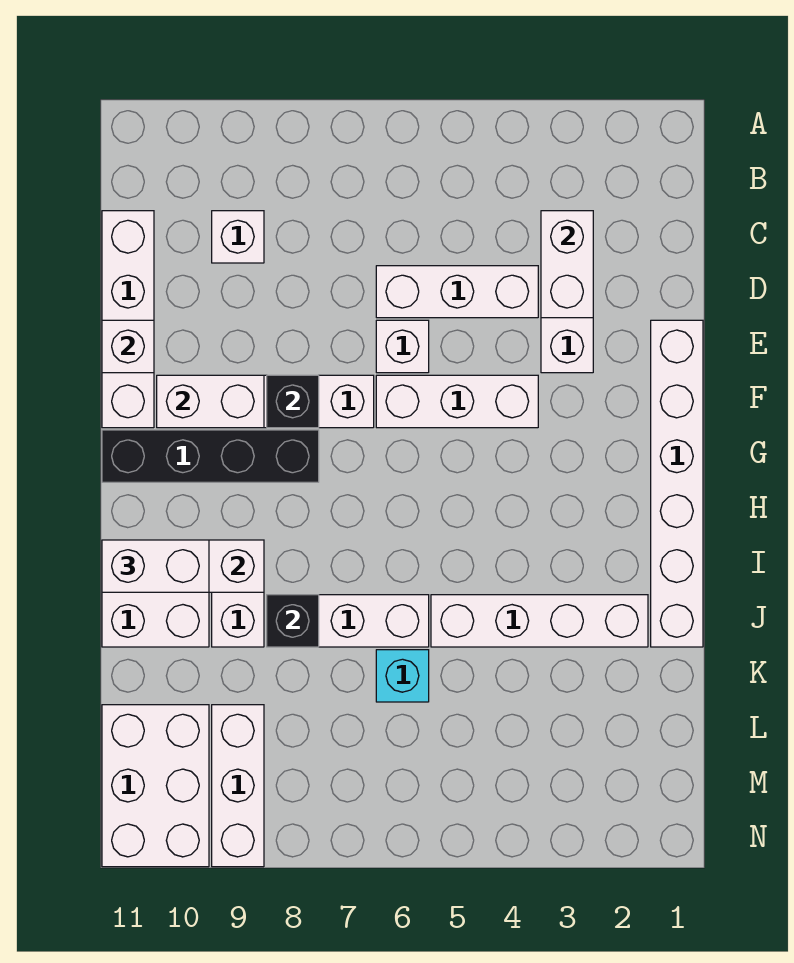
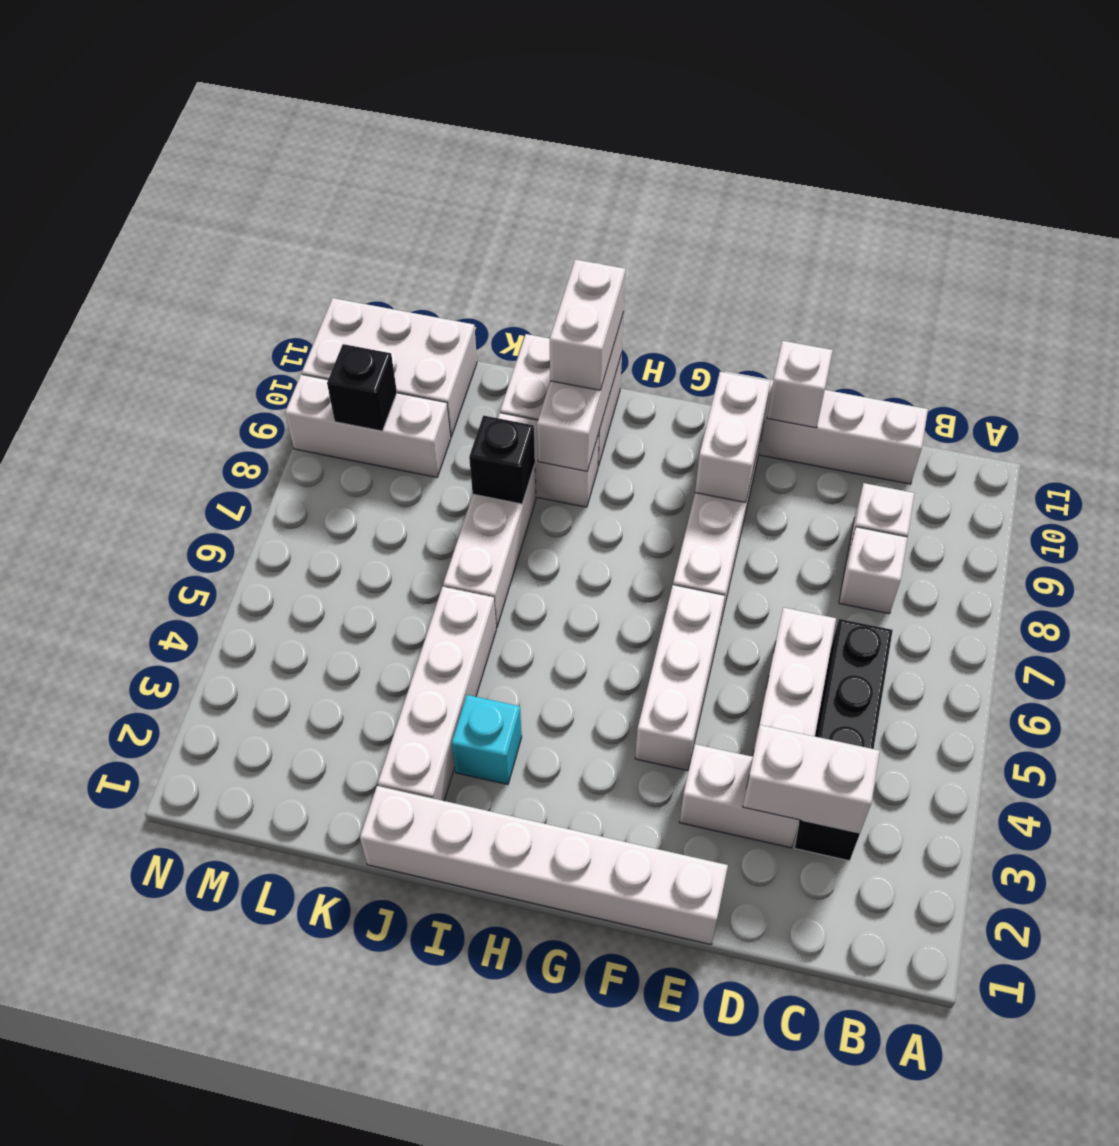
white brick E6 level 1 -> white brick C8 level 1
black brick F8 level 2 -> black brick M9 level 2
black brick G8:G11 level 1 -> black brick C3:C6 level 1
cyan brick K6 level 1 -> cyan brick I3 level 1

